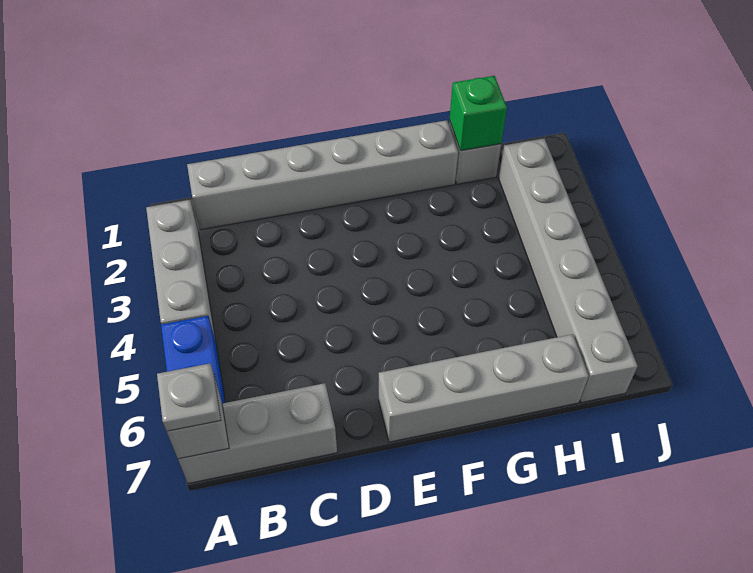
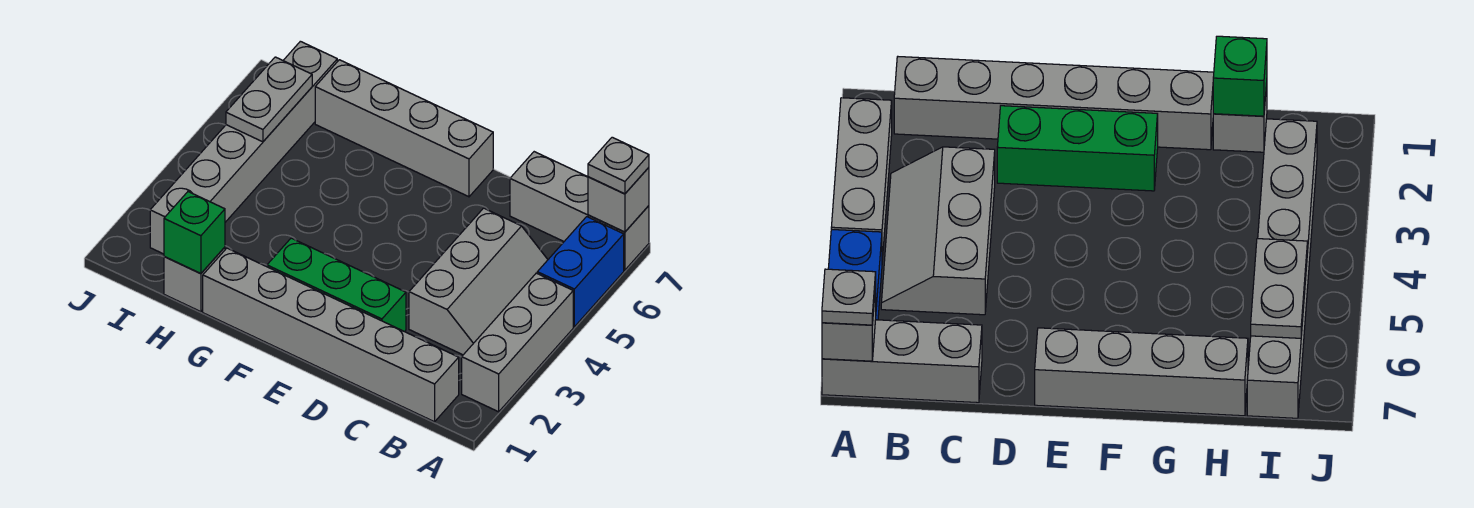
none -> grey slope B3:C5 level 1 top C
none -> green brick D2:F2 level 1
none -> grey plate I5:I6 level 2

